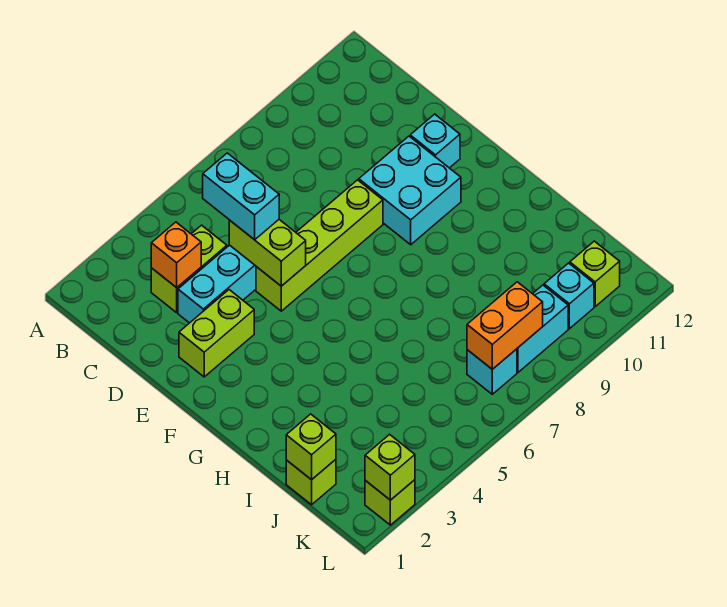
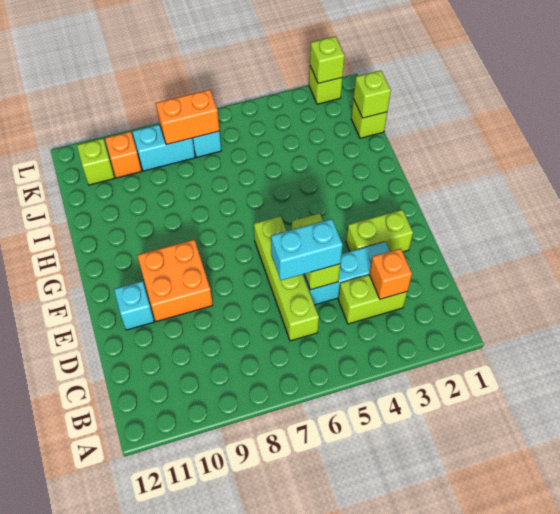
cyan brick C5:D5 level 3 -> cyan brick D5:D6 level 3
lime brick E5:E8 level 1 -> lime brick C6:F6 level 1
cyan brick E9:F10 level 1 -> orange brick E9:F10 level 1
cyan brick K10 level 1 -> orange brick K10 level 1

